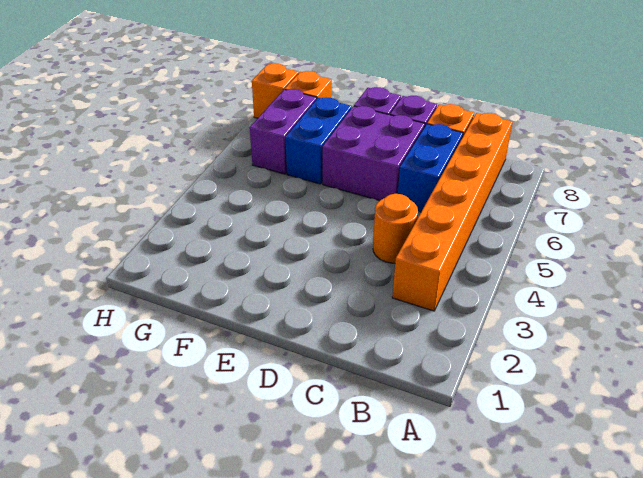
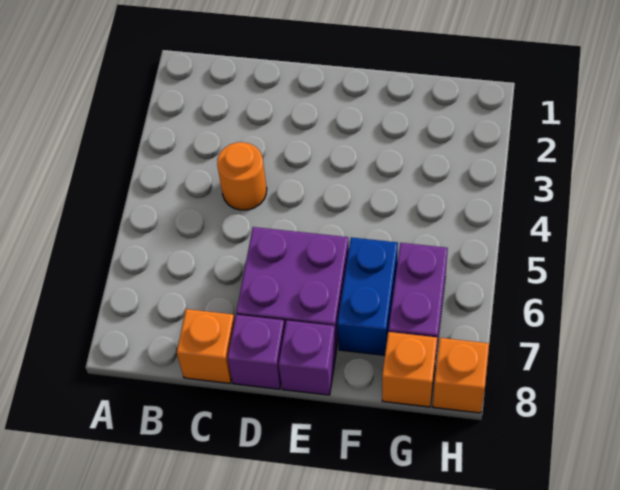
orange brick B3:B8 level 1 -> none
blue brick C6:C7 level 1 -> none

